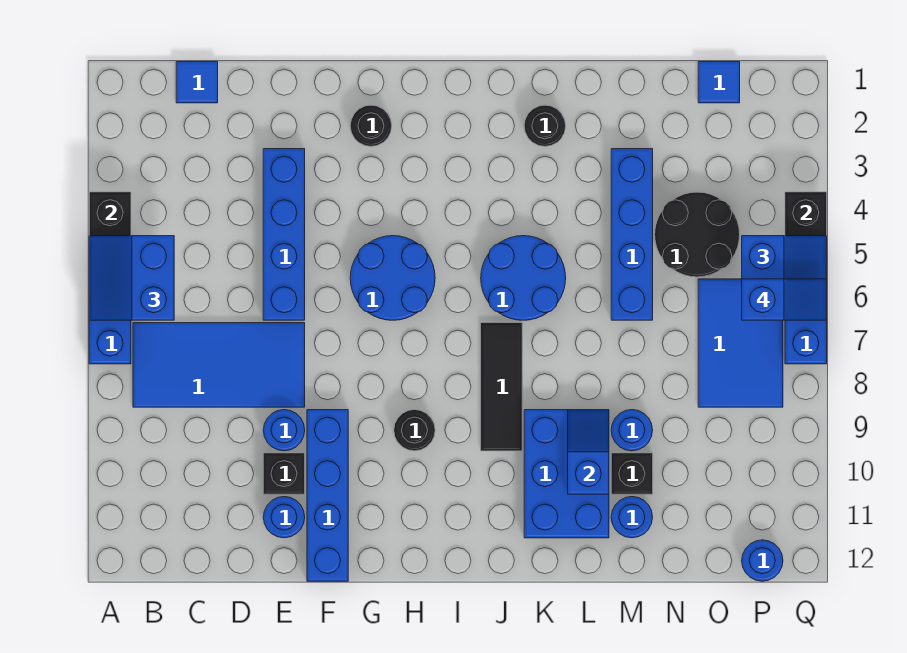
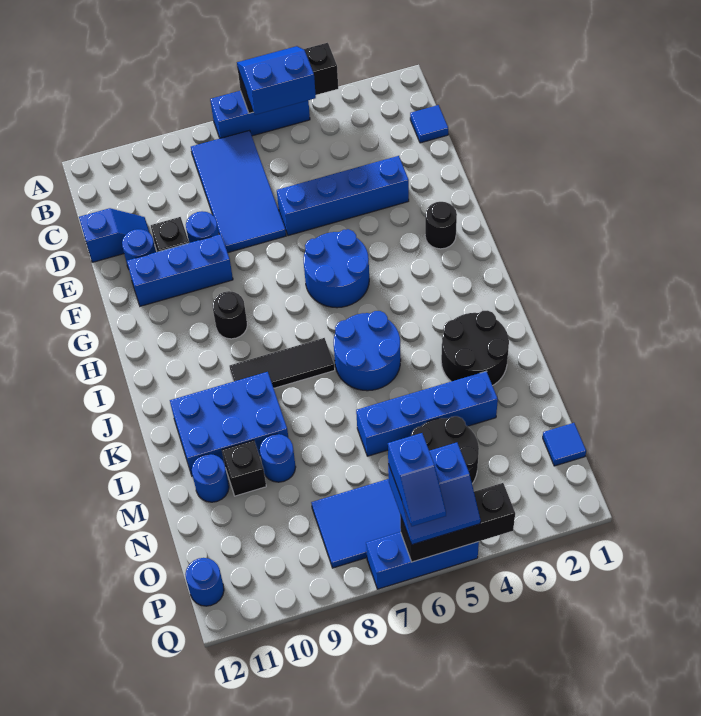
blue brick F9:F12 level 1 -> blue brick F9:F11 level 1
black round brick K2 level 1 -> black round brick K2:L3 level 1
blue slope L9:L10 level 2 top 10 -> blue slope D11:D12 level 1 top 12

